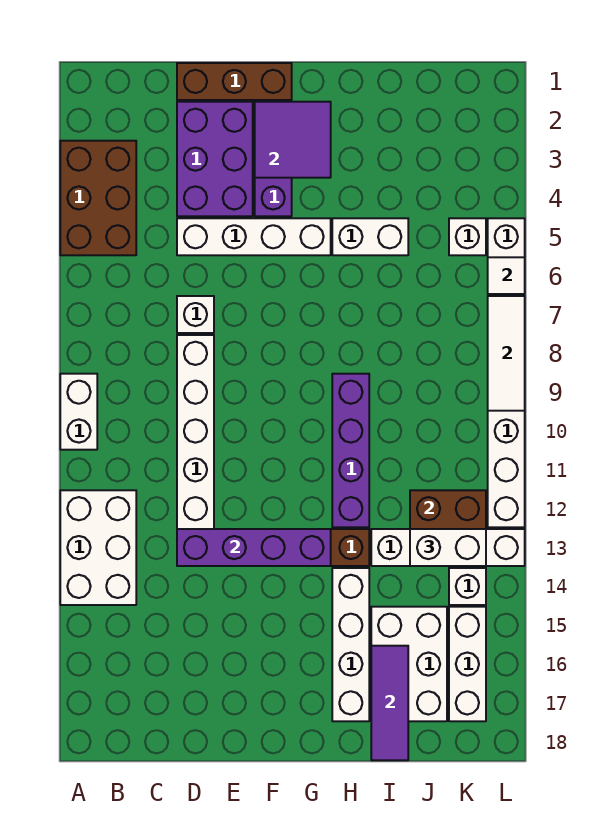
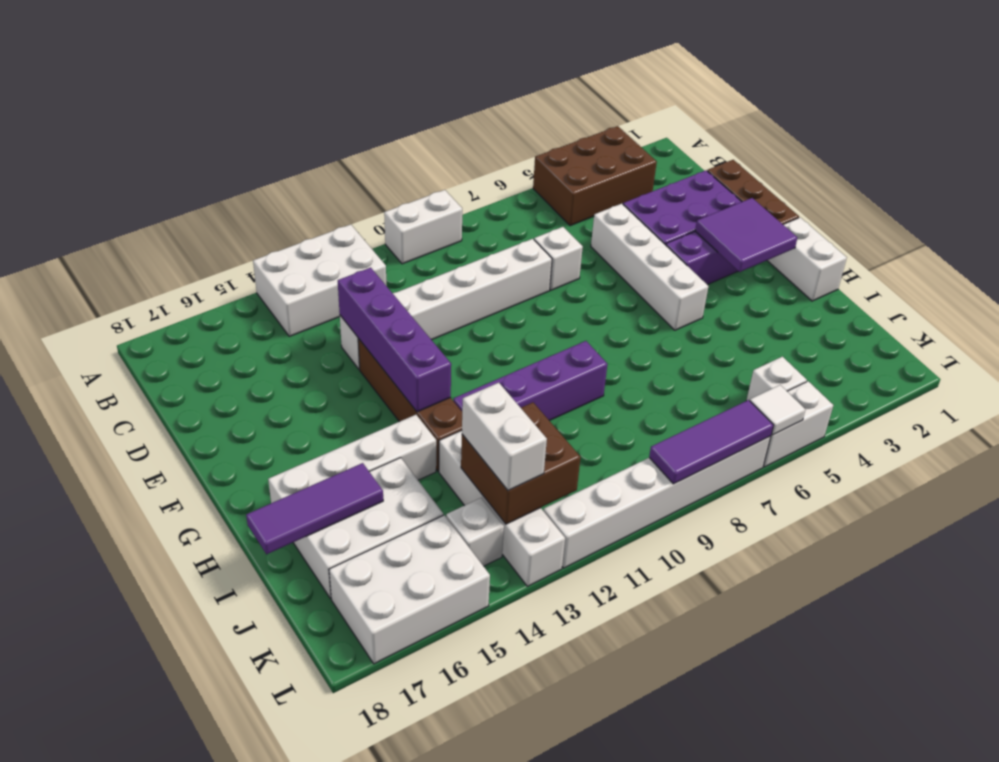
white brick H5:I5 level 1 -> white brick G1:H1 level 1
white brick K15:K17 level 1 -> white brick K15:L17 level 1
white tile L7:L9 level 2 -> purple tile L7:L9 level 2

